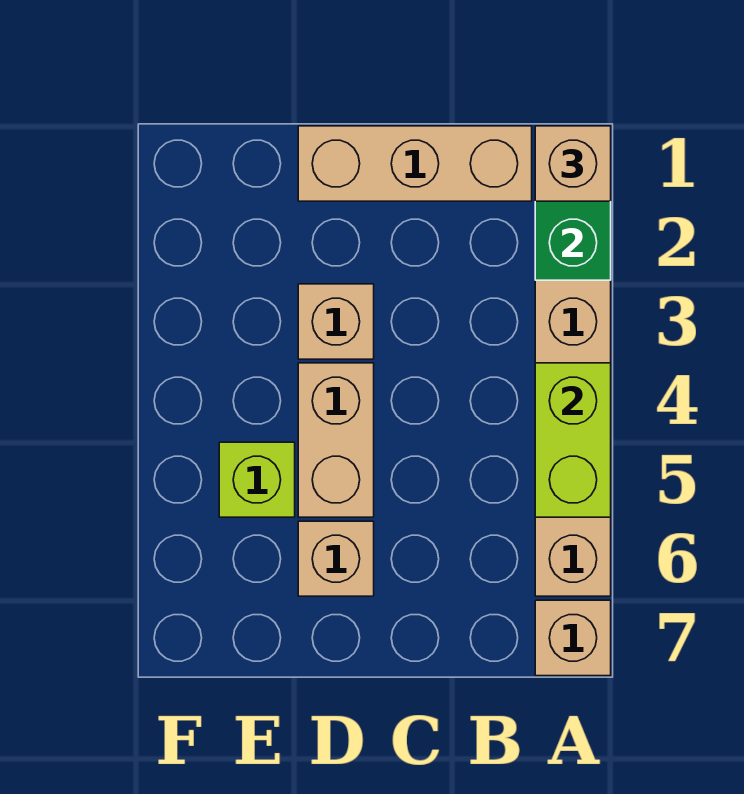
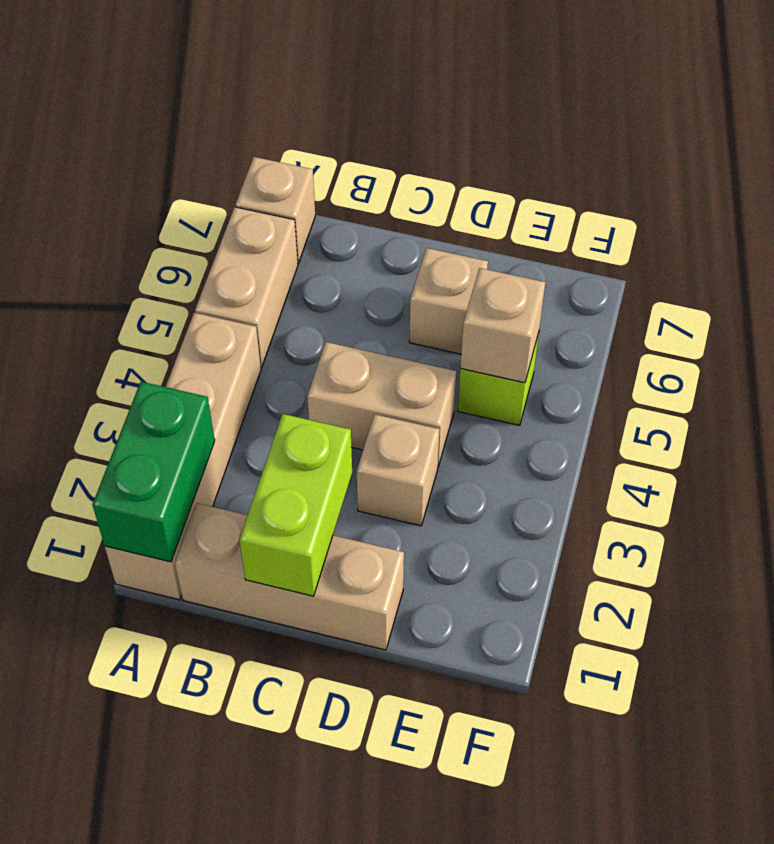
tan brick A1 level 3 -> tan brick E5 level 2
lime brick A4:A5 level 2 -> lime brick C1:C2 level 2
tan brick D4:D5 level 1 -> tan brick C4:D4 level 1

